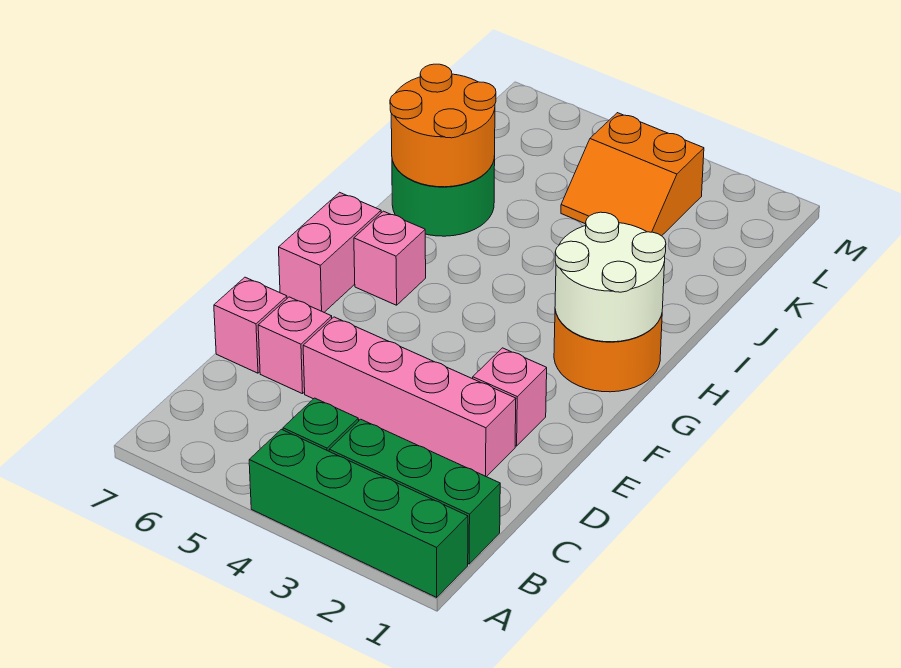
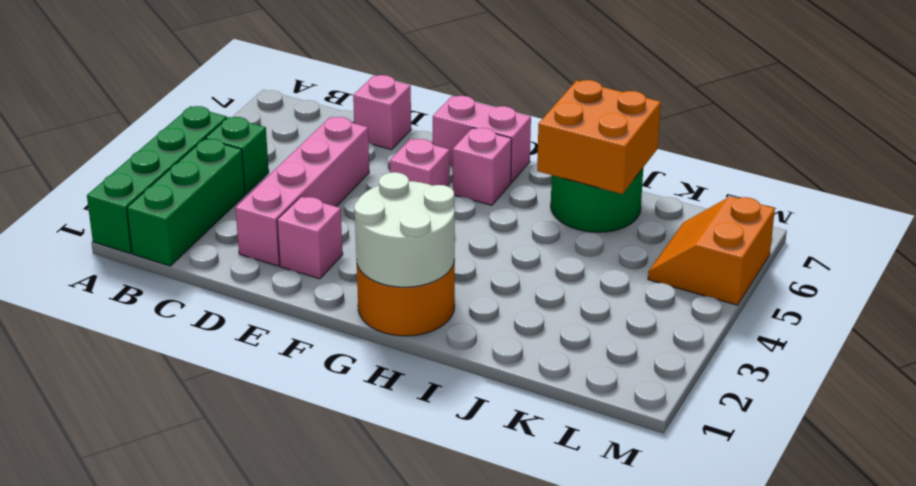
pink brick D6 level 1 -> pink brick F5 level 1
orange round brick I6:J7 level 2 -> orange brick I6:J7 level 2
orange slope K3:L4 level 1 top L -> orange slope L5:M6 level 1 top M

